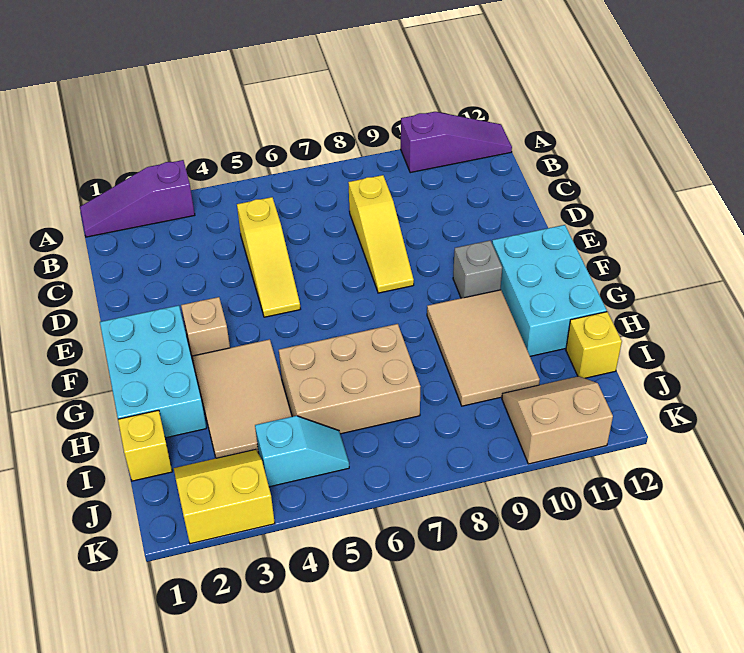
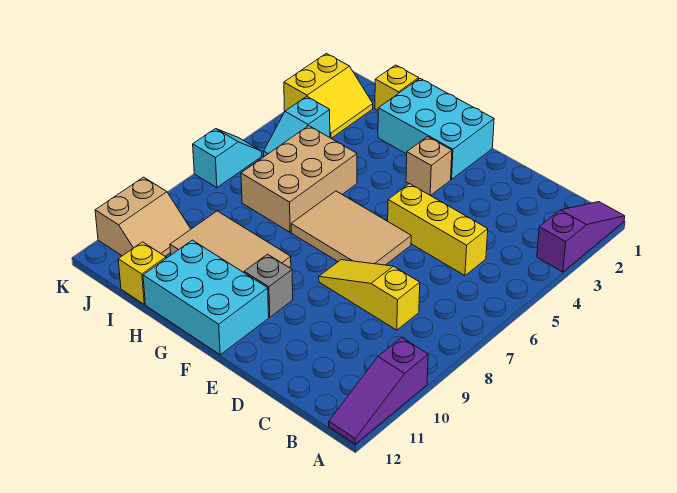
yellow slope C5:E5 level 1 top C -> yellow brick C5:E5 level 1
tan tile G3:I4 level 1 -> tan tile E6:G7 level 1
none -> cyan slope K6:K7 level 1 top 7

